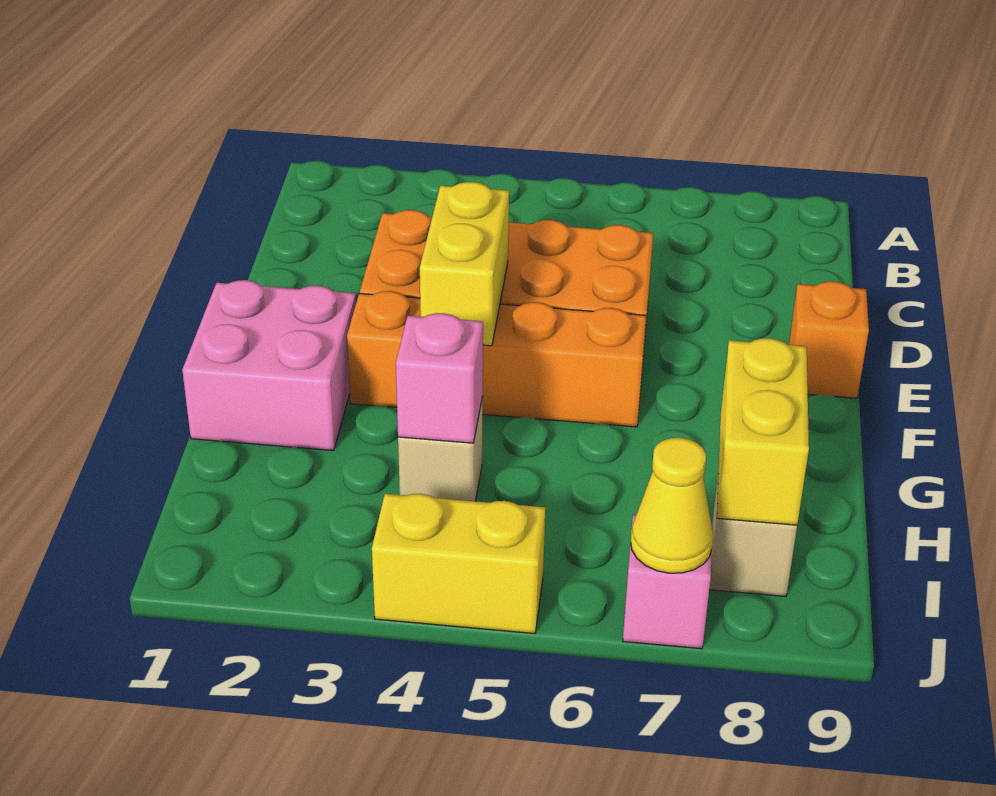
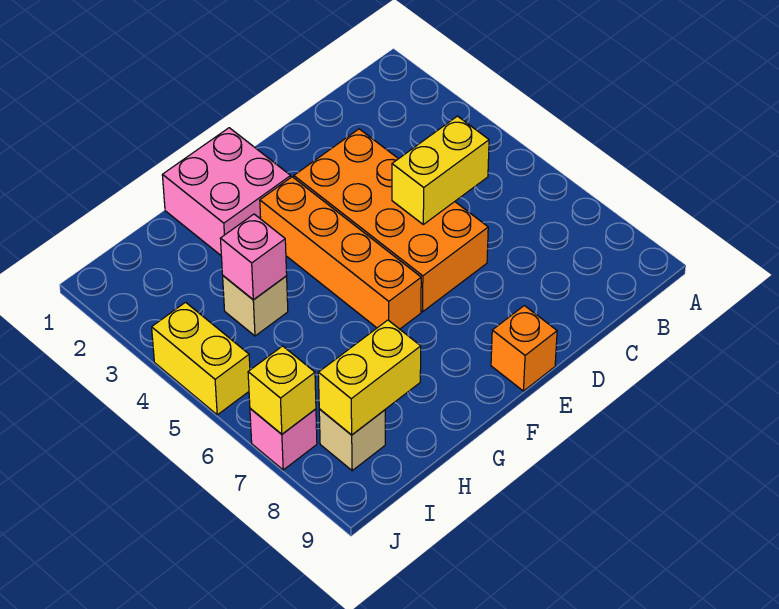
yellow brick E4:F4 level 2 -> yellow brick C5:D5 level 2
yellow cone J7 level 2 -> yellow brick J7 level 2

